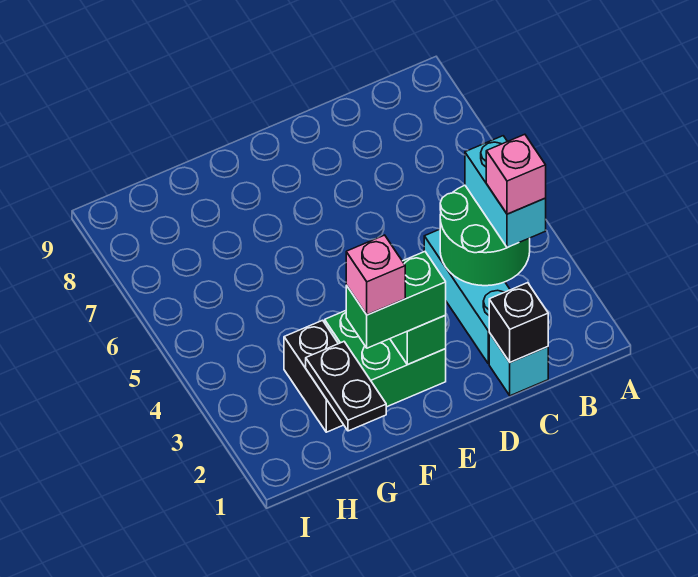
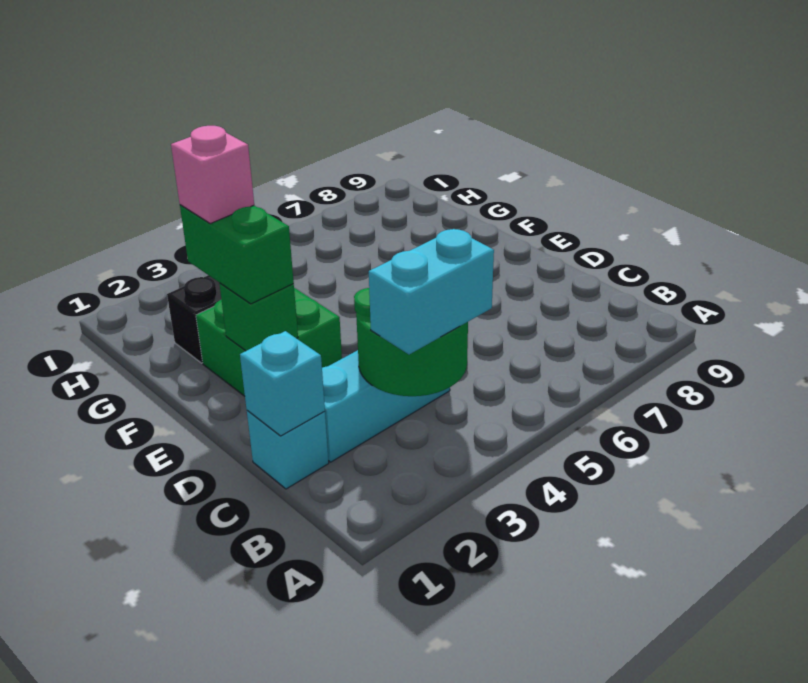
pink brick B3 level 4 -> none
black brick C1 level 2 -> cyan brick C1 level 2
black plate G1:G2 level 2 -> none

